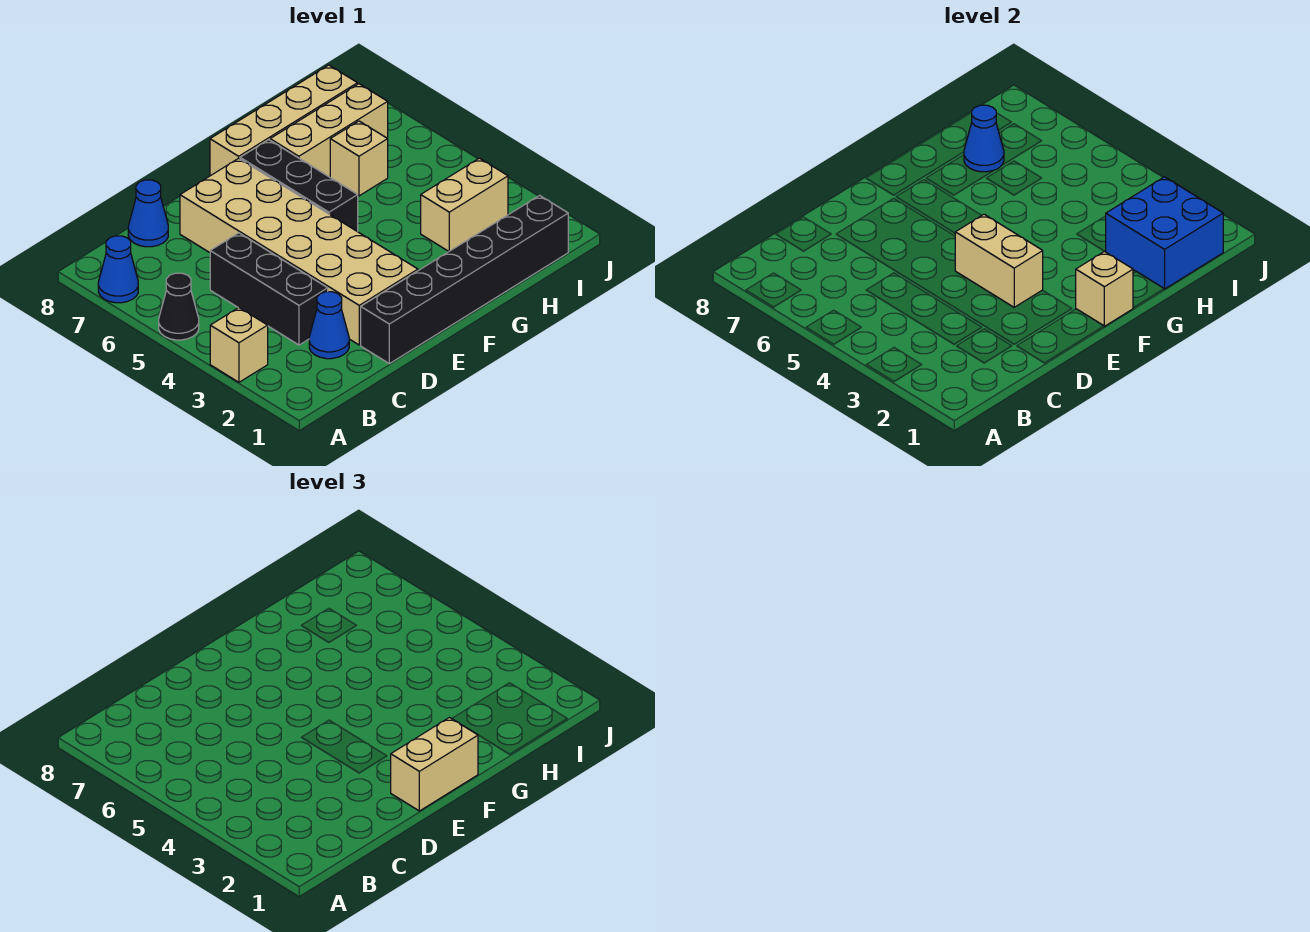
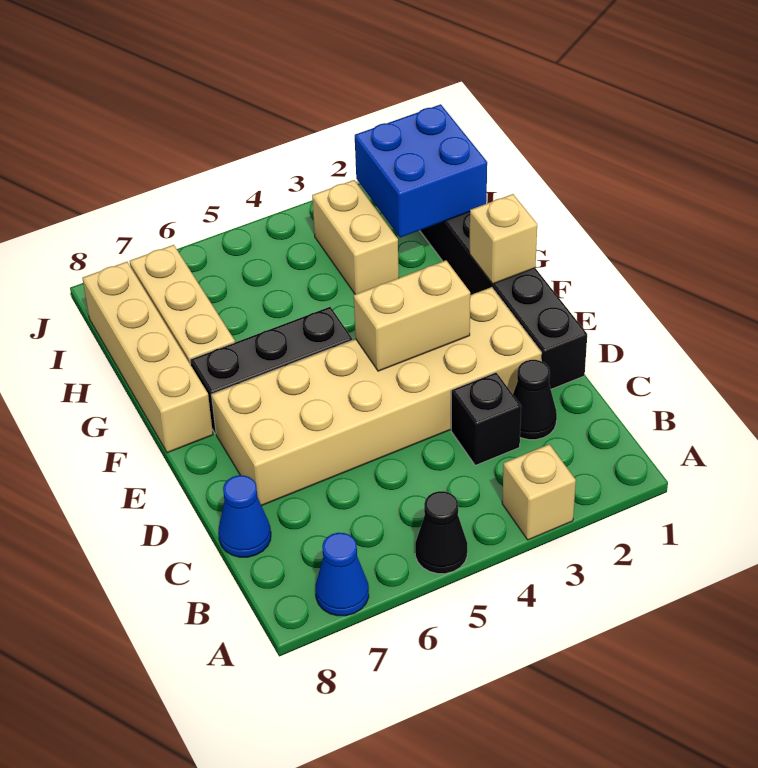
blue cone C2 level 1 -> black cone C2 level 1
black brick C3:C5 level 1 -> black brick C3 level 1
tan brick E1:F1 level 3 -> none
tan brick H6 level 1 -> none
blue cone H7 level 2 -> none

